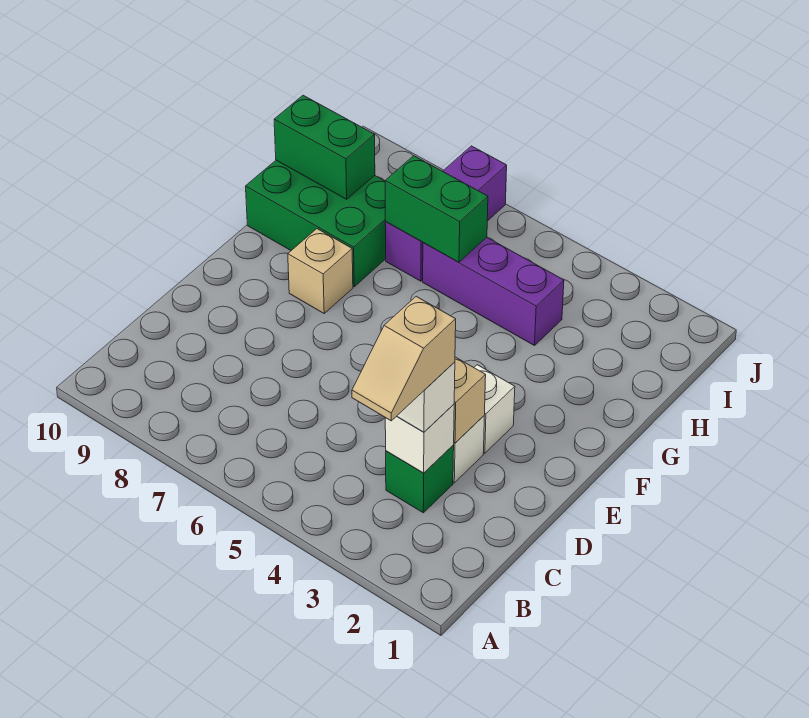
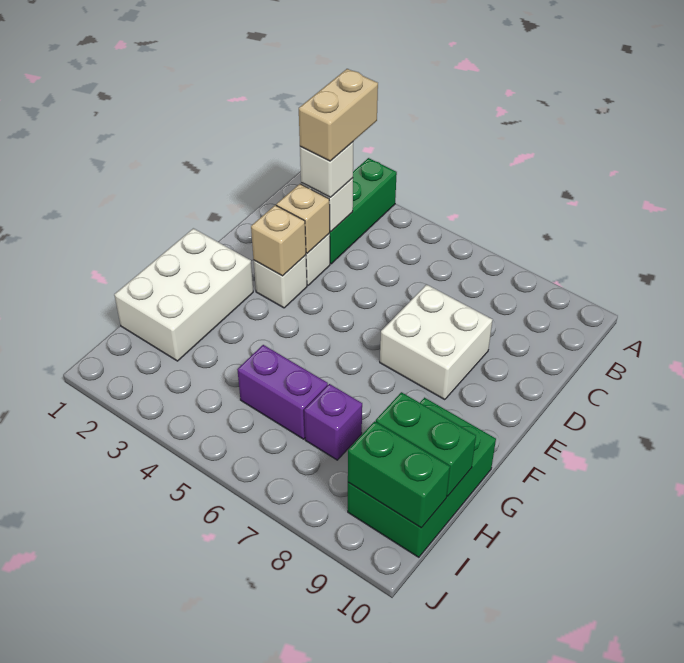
tan slope B3:C3 level 4 top C -> tan brick B3:C3 level 4
green brick C3 level 1 -> green brick A3:C3 level 1
none -> white brick D7:E8 level 1
none -> white brick F1:H2 level 1
tan brick F8 level 1 -> tan brick E3 level 2
green brick G8:H10 level 1 -> green brick G9:I10 level 1
purple brick H4:H6 level 1 -> purple brick H5:H6 level 1
green brick H6:H7 level 2 -> green brick I9:I10 level 2
purple brick H7:J7 level 1 -> purple brick H7 level 1

